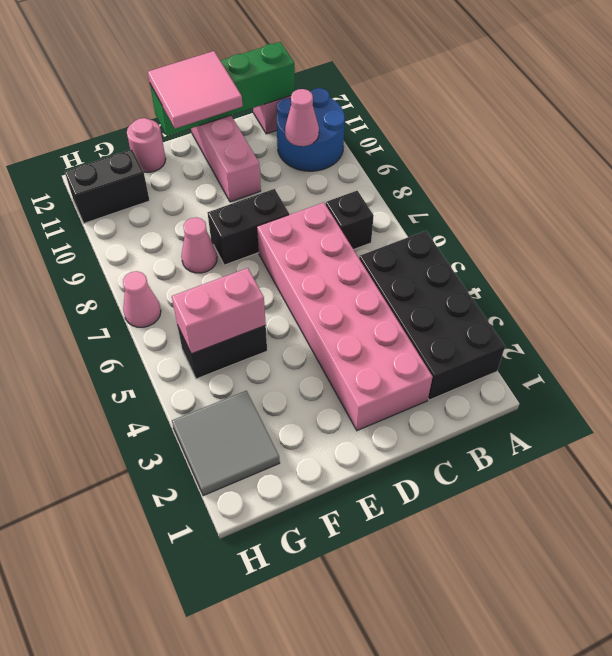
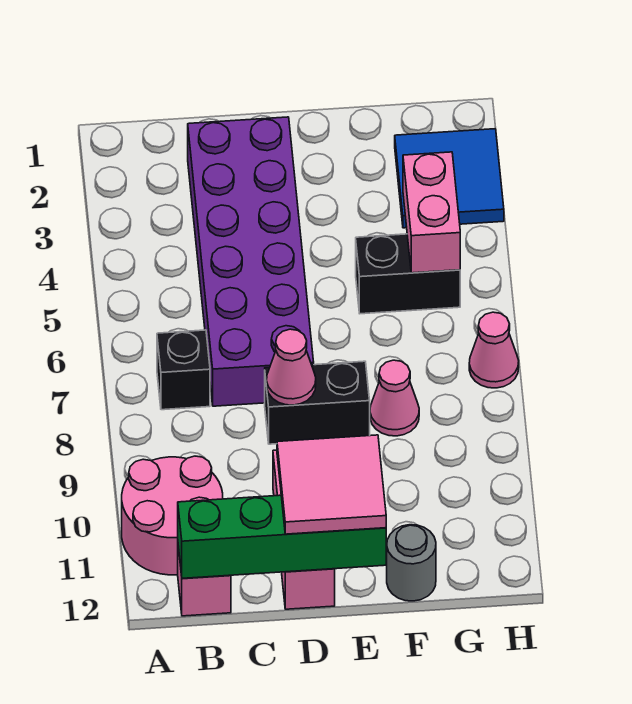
black brick A2:B5 level 1 -> none
blue round brick A10:B11 level 1 -> pink round brick A10:B11 level 1
pink cone B10 level 2 -> pink cone D8 level 2
pink brick C2:D7 level 1 -> purple brick C2:D7 level 1
pink brick F5:G5 level 2 -> pink brick G4:G5 level 2
pink round brick F12 level 1 -> grey round brick F12 level 1
grey tile G2:H3 level 1 -> blue tile G2:H3 level 1
black brick G11:H11 level 1 -> none

